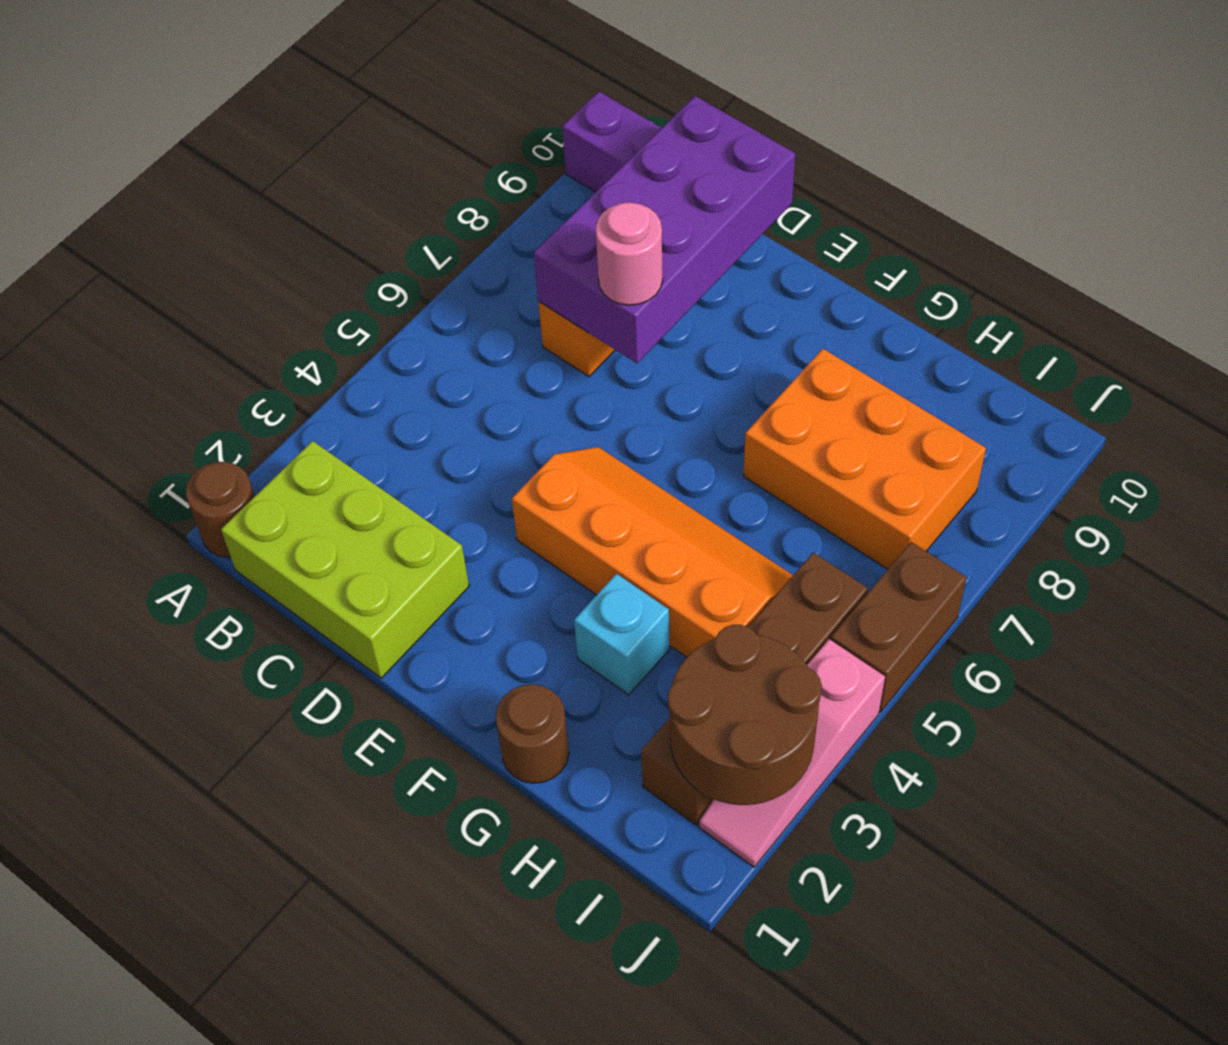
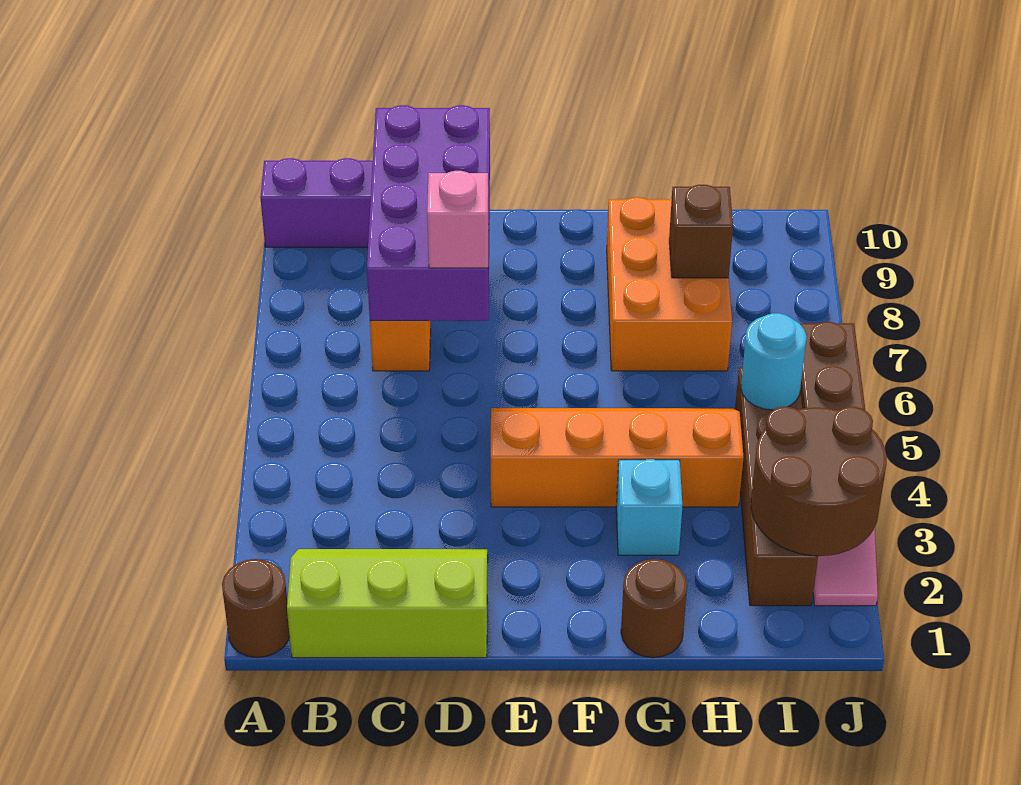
lime brick B1:D2 level 1 -> lime slope B1:D2 level 1 top 1
pink round brick D7 level 3 -> pink brick D7 level 3
orange brick G7:I8 level 1 -> orange brick G7:H9 level 1
none -> brown brick H8 level 2
none -> cyan round brick I5 level 2

